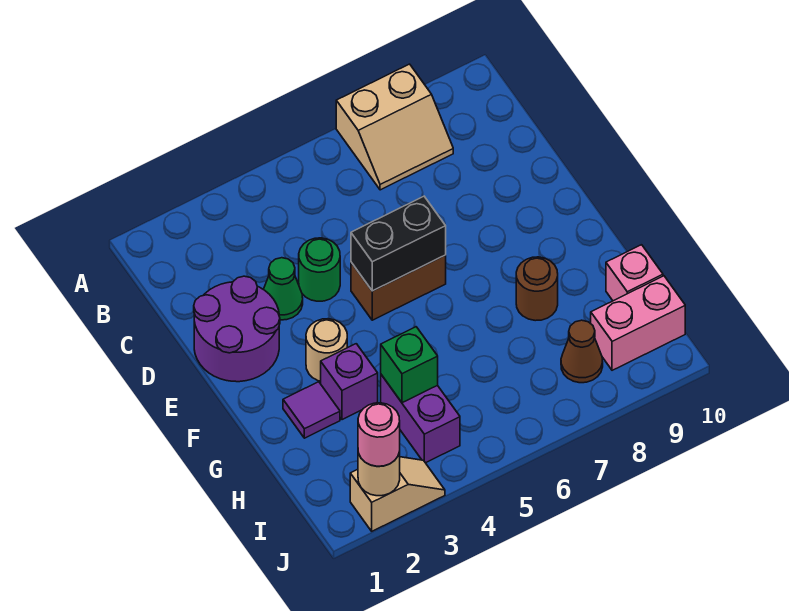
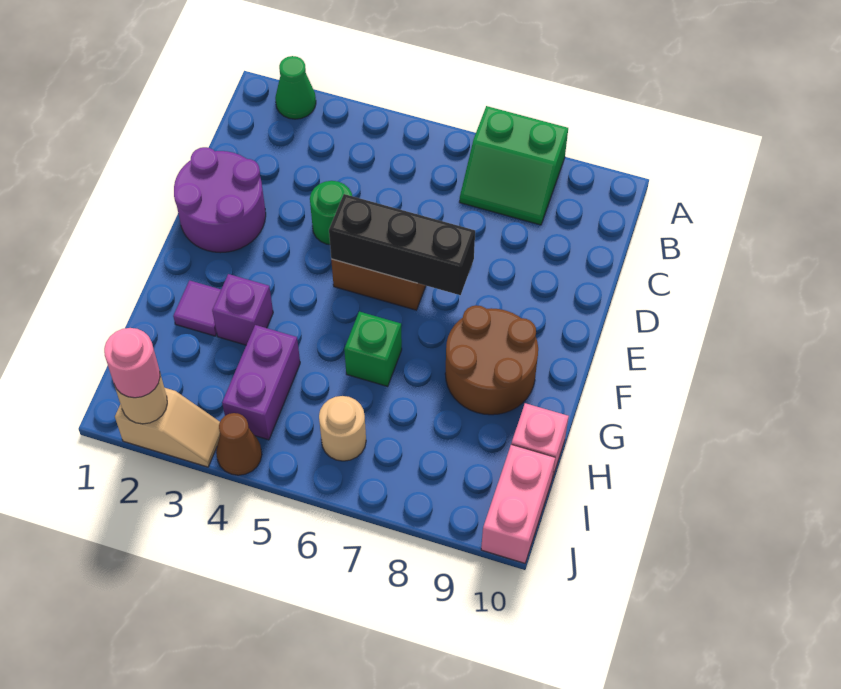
tan slope A7:B8 level 1 top A -> green slope A7:B8 level 1 top A
green cone D3 level 1 -> green cone A2 level 1
black brick E5:E6 level 2 -> black brick E5:E7 level 2
tan round brick F3 level 1 -> tan round brick I6 level 1
brown round brick G8 level 1 -> brown round brick F8:G9 level 1
green brick H4 level 2 -> green brick G6 level 1
brown cone I8 level 1 -> brown cone J4 level 1
pink brick I9:I10 level 1 -> pink brick I10:J10 level 1

